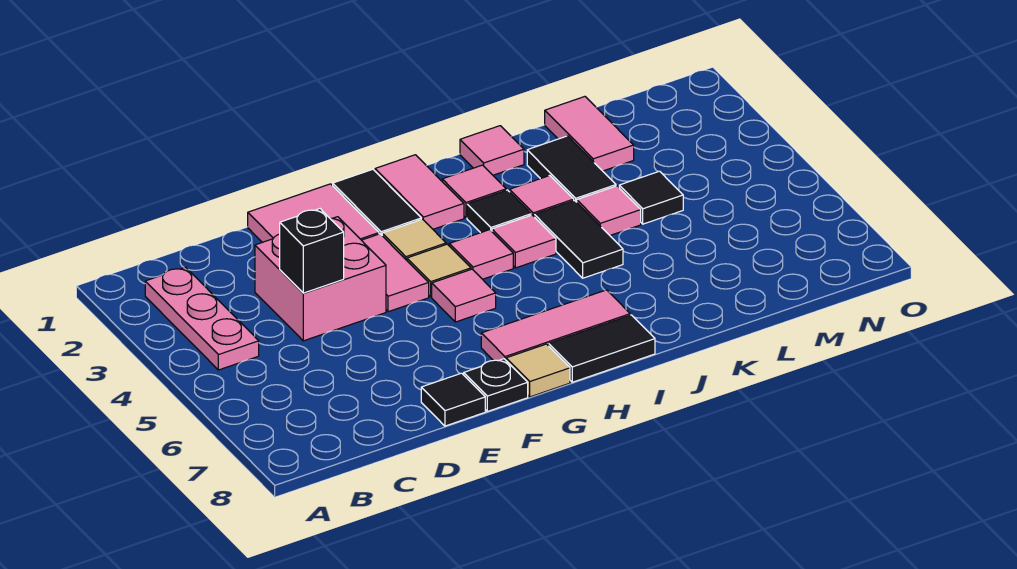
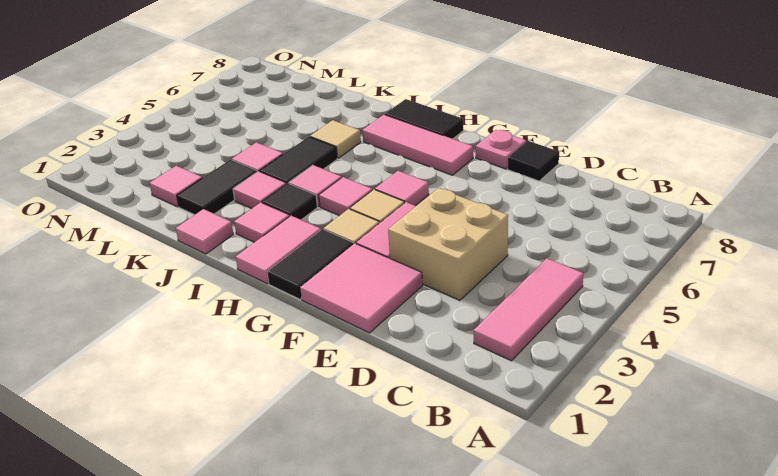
pink plate B2:B4 level 1 -> pink tile B2:B4 level 1
pink brick D3:E4 level 1 -> tan brick D3:E4 level 1
black brick D4 level 2 -> none
black plate F8 level 1 -> pink plate F8 level 1
tan tile G8 level 1 -> tan tile J6 level 1
pink tile L1:L2 level 1 -> pink tile L2 level 1
black tile L4 level 1 -> none

